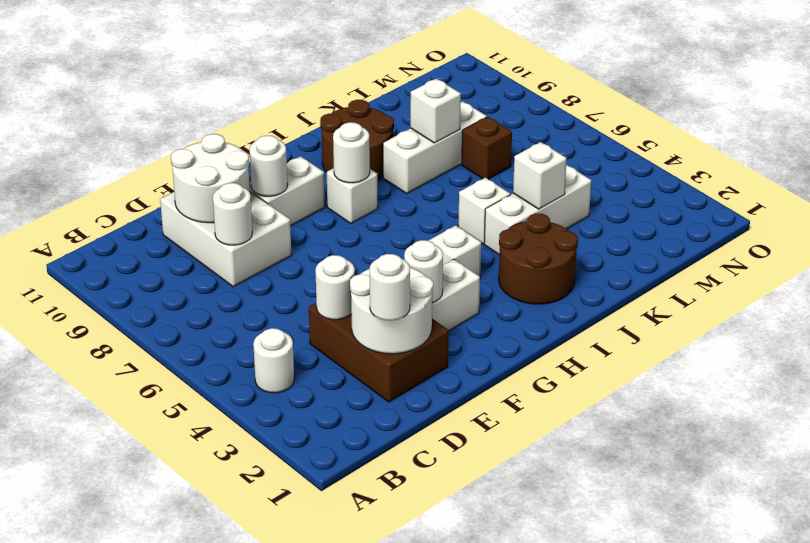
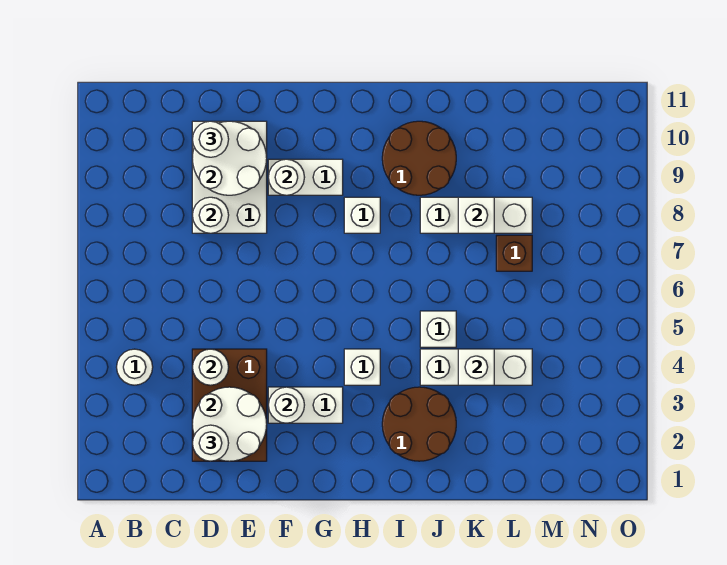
white round brick H8 level 2 -> white round brick D10 level 3

